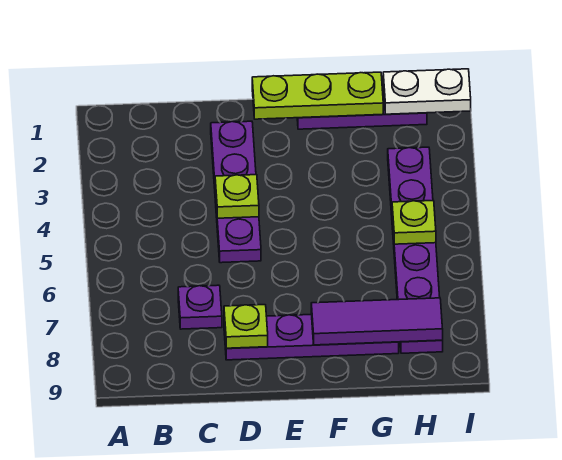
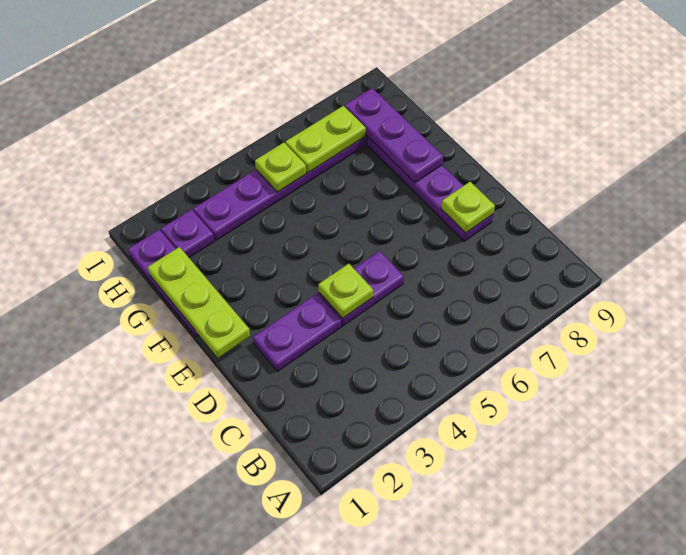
purple plate C7 level 1 -> purple plate H2 level 1
purple tile F8:H8 level 2 -> purple plate F8:H8 level 2
white plate H1:I1 level 2 -> none
none -> lime plate H6:H7 level 2

